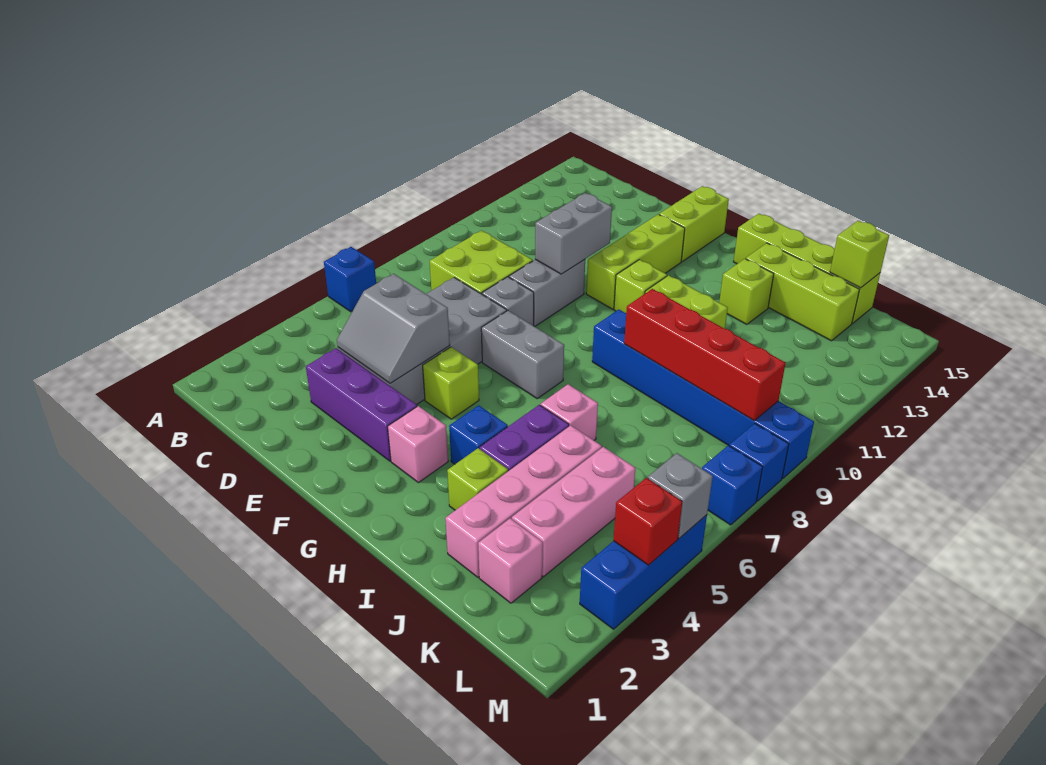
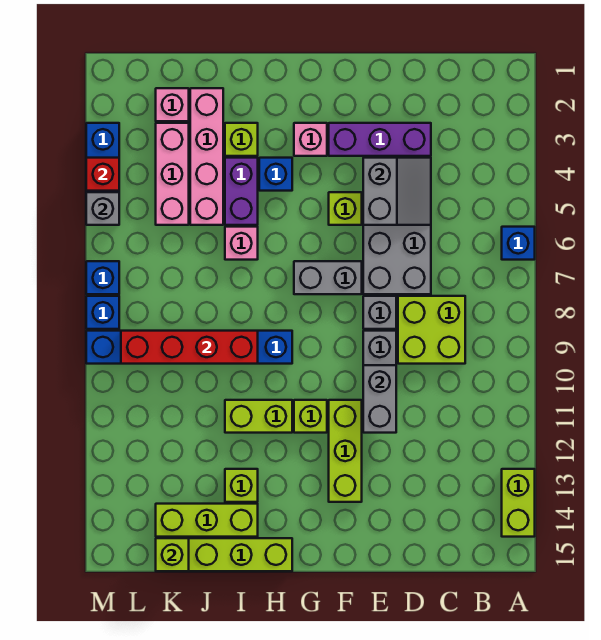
grey slope D4:E5 level 2 top 5 -> grey slope D4:E5 level 2 top E
lime brick F14:F15 level 1 -> lime brick A13:A14 level 1

